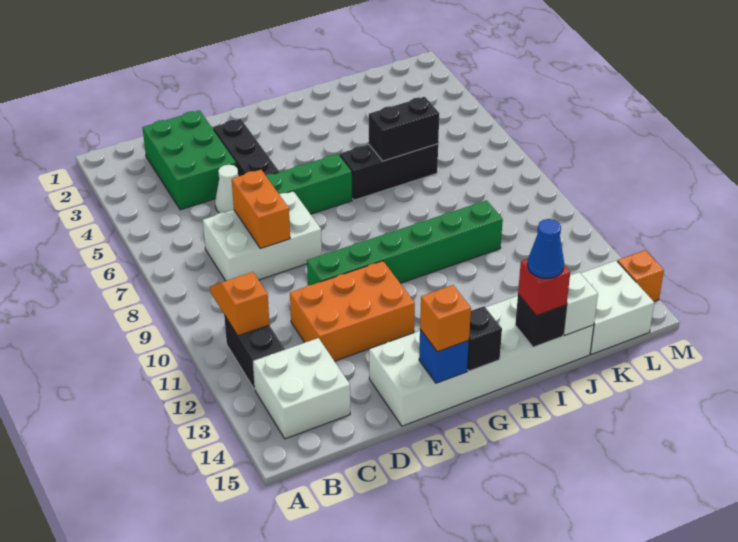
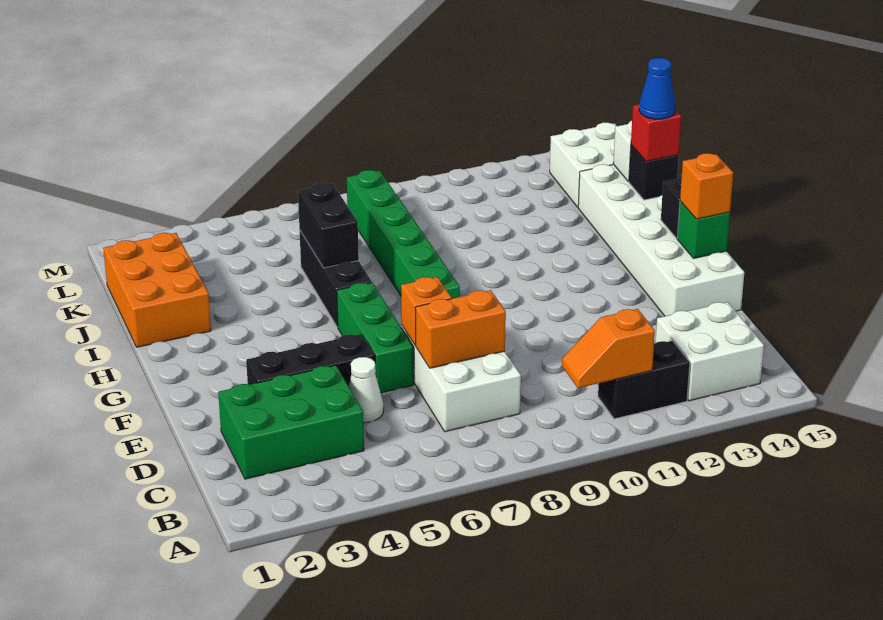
orange brick D11:F12 level 1 -> orange brick I1:K2 level 1
green brick E10:J10 level 1 -> green brick G8:L8 level 1
blue brick F15 level 2 -> green brick F15 level 2
orange brick M14 level 1 -> orange brick E7 level 2

